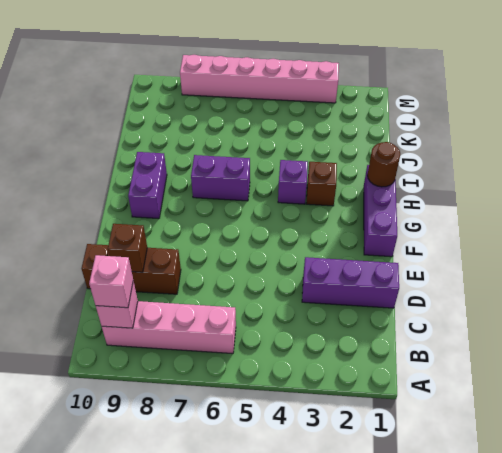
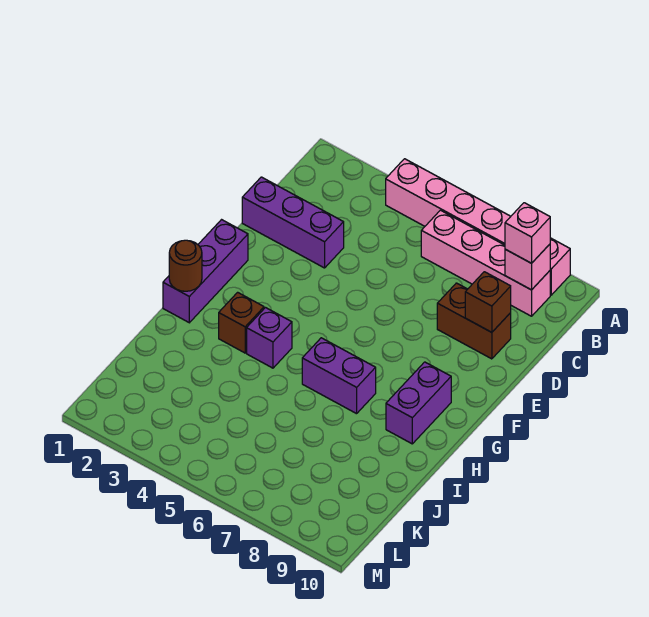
brown brick D8:D10 level 1 -> brown brick D8:D9 level 1
pink brick M3:M8 level 1 -> pink brick A4:A9 level 1

